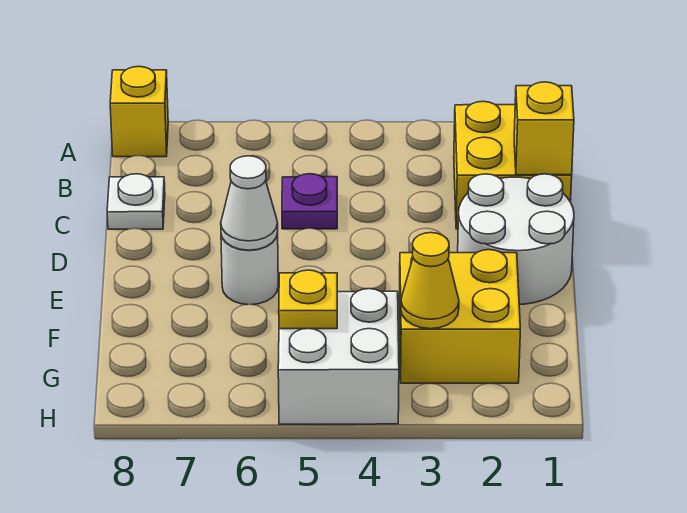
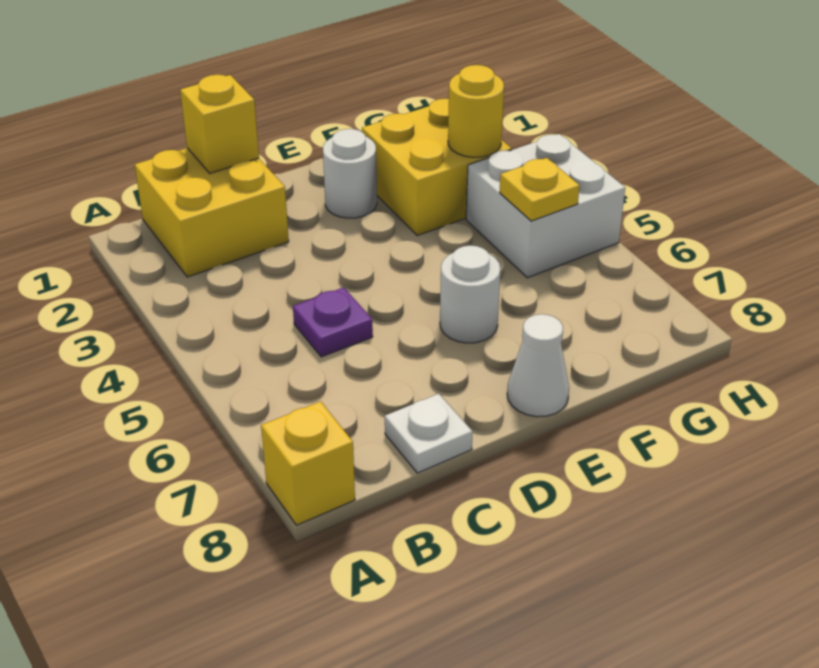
white round brick D1:E2 level 1 -> white round brick E2 level 1
white cone E6 level 2 -> white cone E8 level 1
yellow cone G3 level 2 -> yellow round brick G3 level 2

